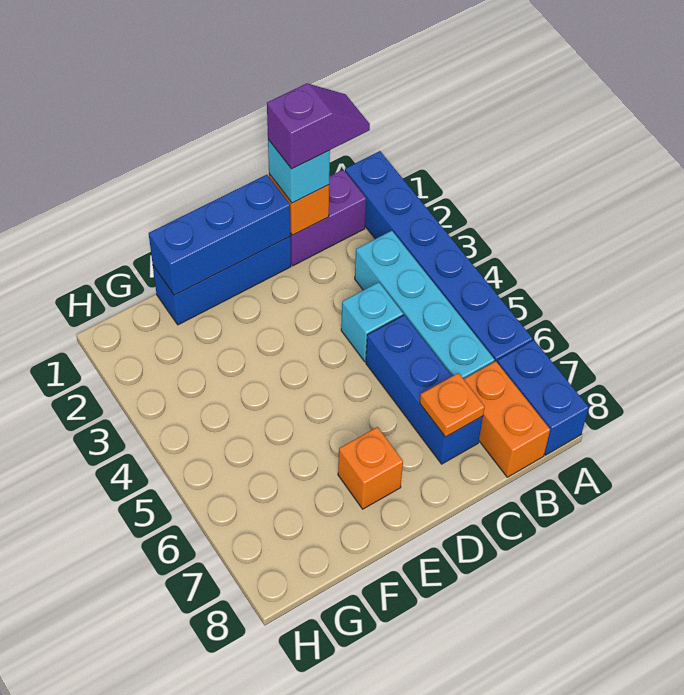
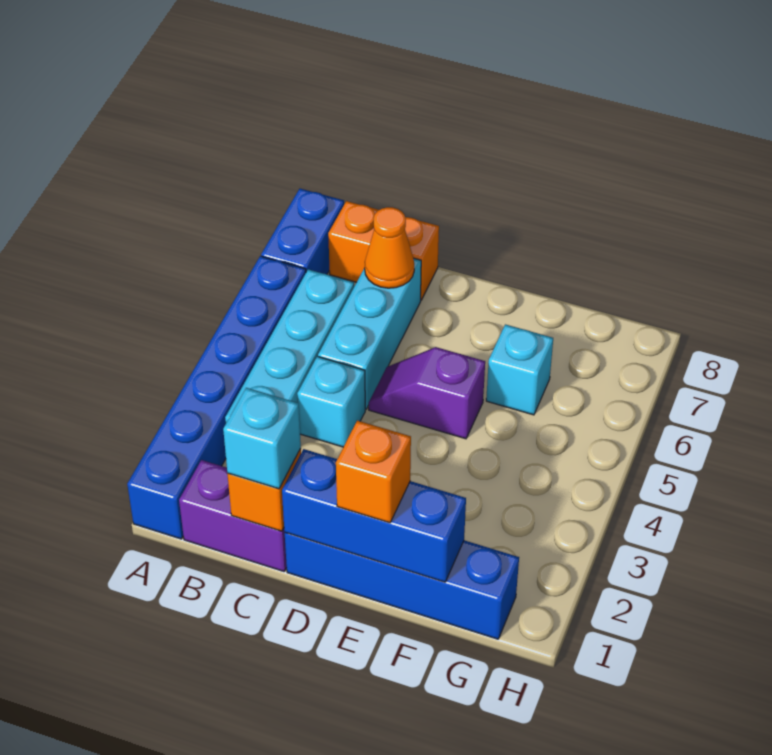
purple slope B1:C1 level 4 top C -> purple slope D5:E5 level 1 top E
orange brick B7:B8 level 1 -> orange brick B8:C8 level 1
blue brick C5:C7 level 1 -> cyan brick C5:C7 level 1
orange plate C7 level 2 -> orange cone C7 level 2
blue brick D1:F1 level 1 -> blue brick D1:G1 level 1
orange brick E7 level 1 -> orange brick E1 level 3
none -> cyan brick F6 level 1

